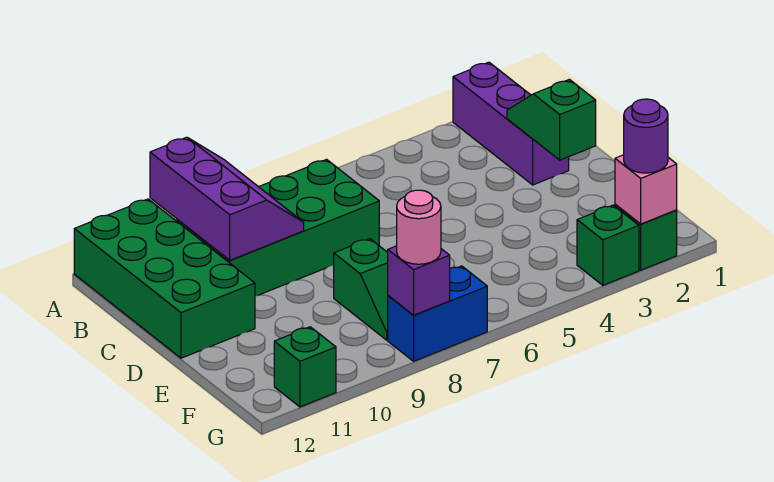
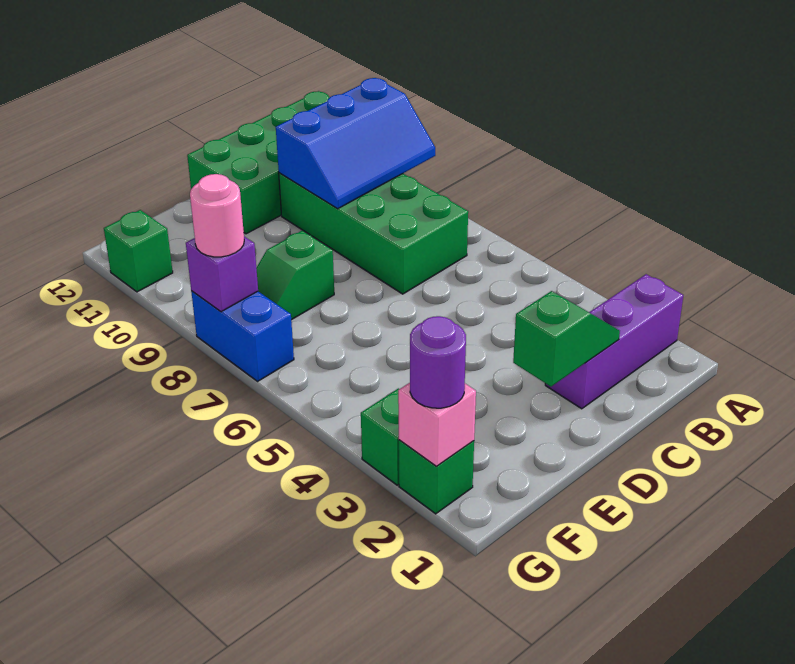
purple slope A9:C10 level 2 top 10 -> blue slope A9:C10 level 2 top 10

